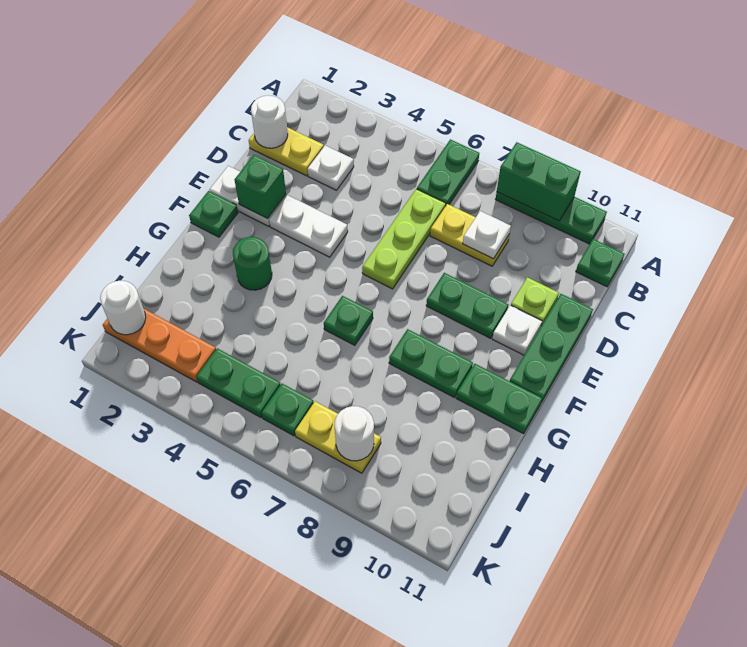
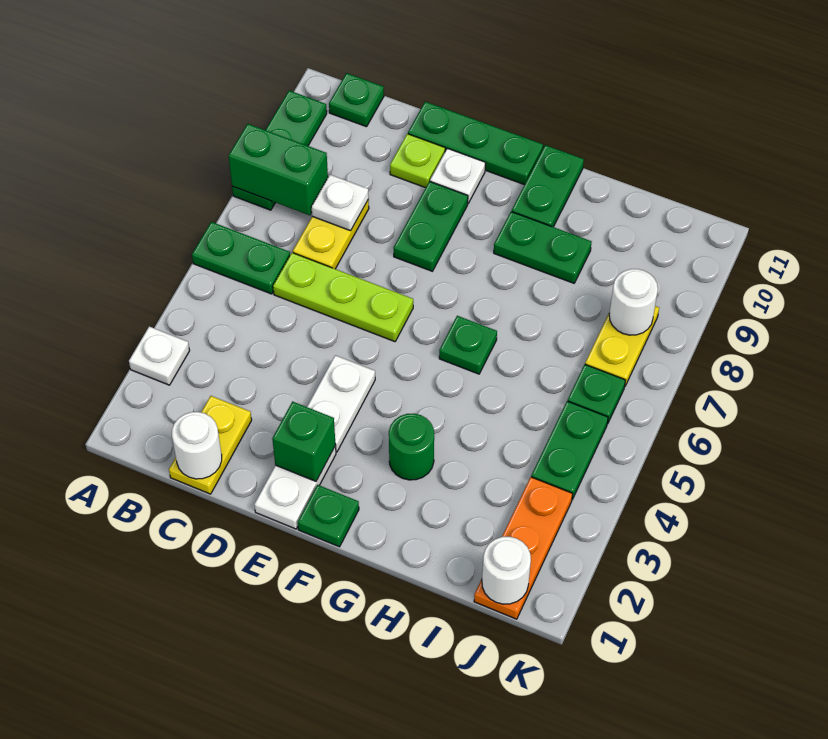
green brick A8:A9 level 2 -> green brick A8:B8 level 2
white plate C3 level 1 -> white plate A3 level 1
green plate G8:G9 level 1 -> green plate G9:H9 level 1

